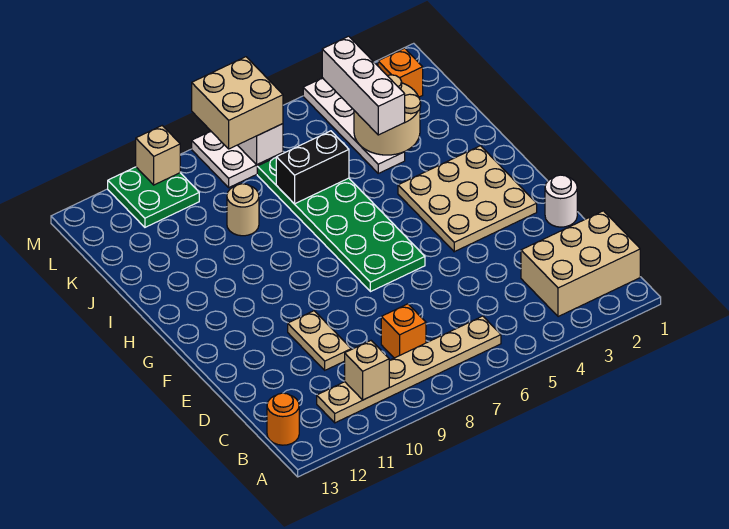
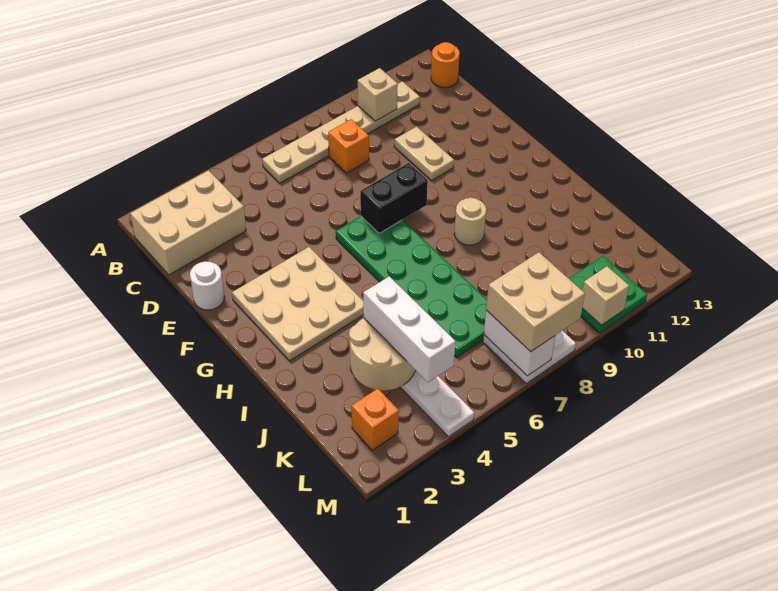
black brick J6:J7 level 2 -> black brick F7:F8 level 2
tan round brick J9 level 1 -> tan round brick H9 level 1

